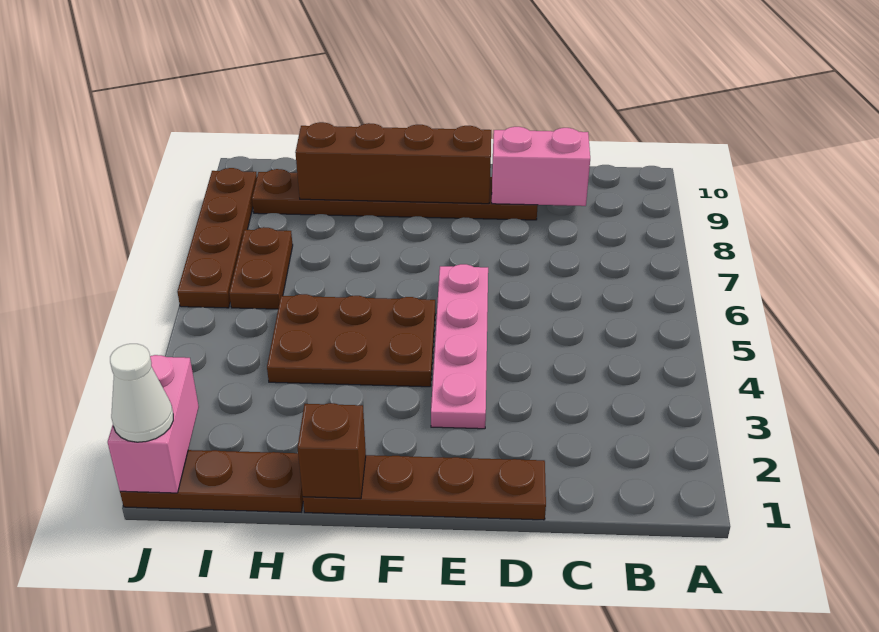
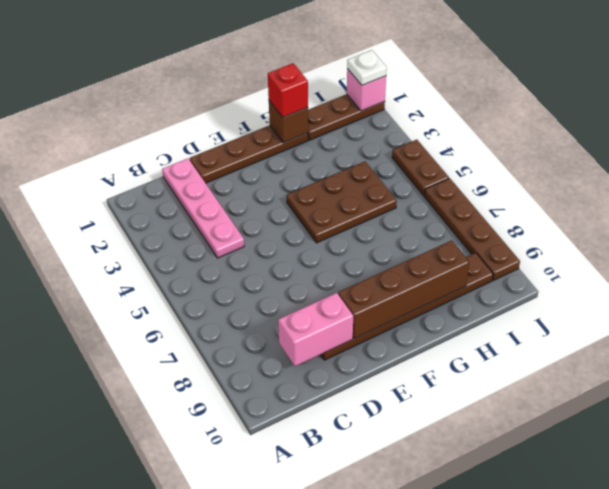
pink plate E3:E6 level 1 -> pink plate C1:C4 level 1
none -> red brick G1 level 3
brown plate I6:I7 level 1 -> brown plate J4:J5 level 1
pink brick J1:J2 level 2 -> pink brick J1 level 2
white cone J1 level 3 -> white plate J1 level 3

